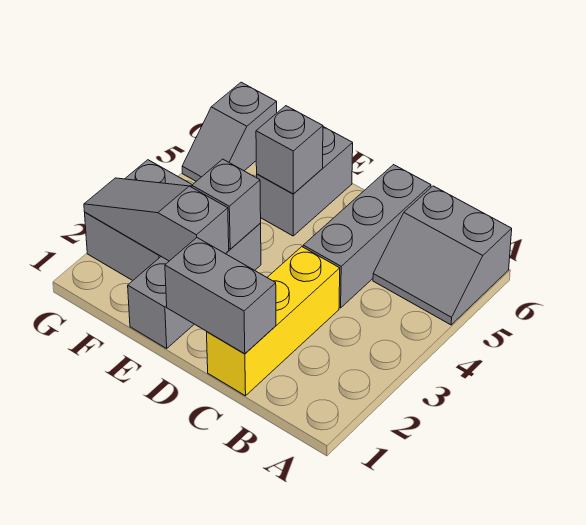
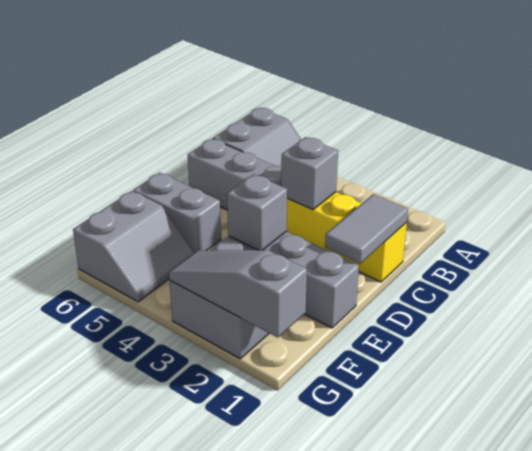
grey brick C1:D1 level 2 -> grey tile C1:D1 level 2
grey slope E2:G2 level 2 top E -> grey slope G1:G3 level 2 top 1
grey brick E5 level 2 -> grey brick C3 level 2
grey slope G5:G6 level 1 top 6 -> grey slope F5:G6 level 1 top 6

